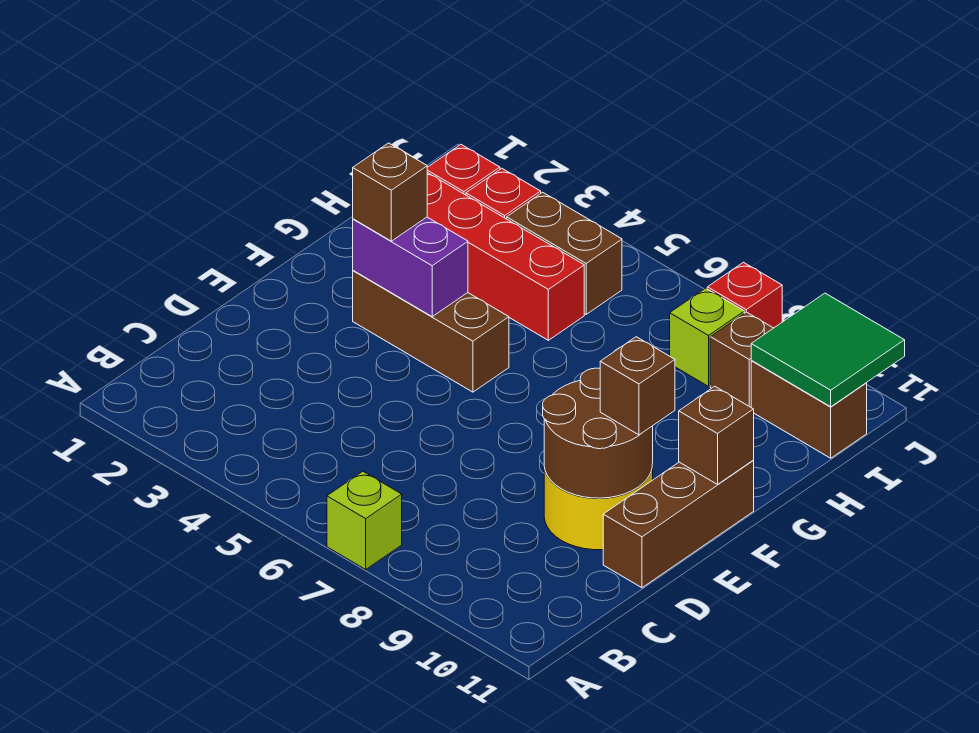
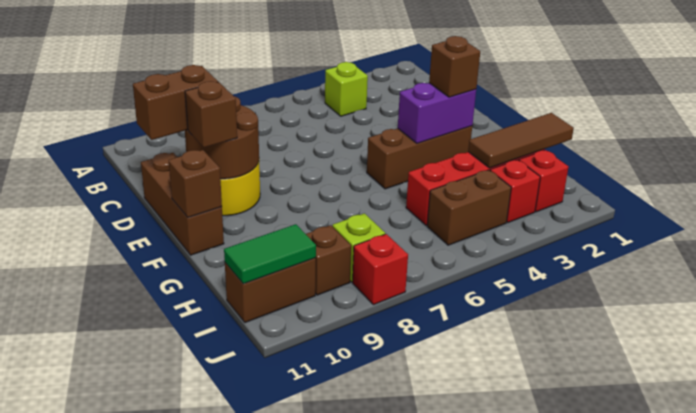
lime brick A7 level 1 -> lime brick B4 level 1
none -> brown brick D10:D11 level 3
none -> brown tile H1:H3 level 2
green tile I10:J11 level 2 -> green tile I10:I11 level 2

